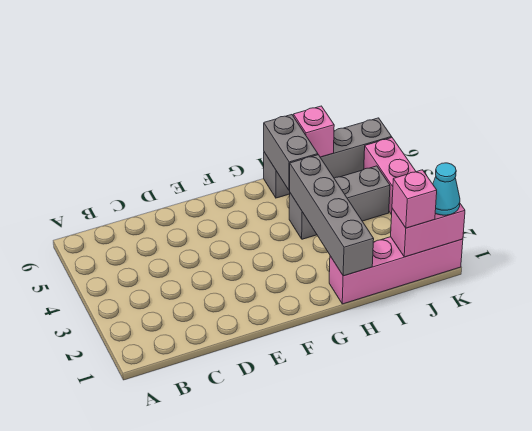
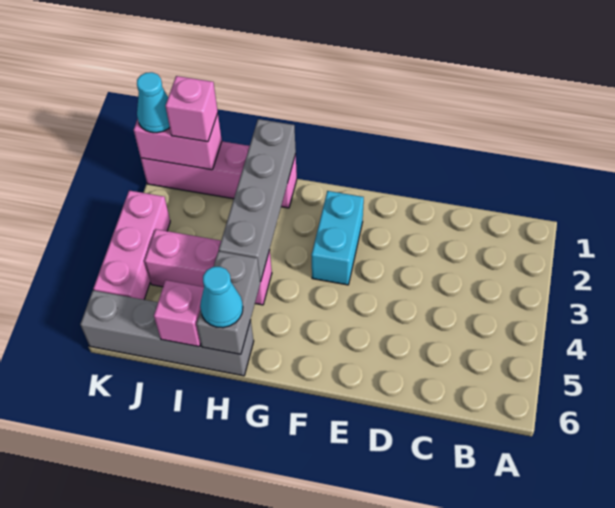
none -> cyan brick F2:F3 level 1
grey brick H4:J4 level 1 -> pink brick H4:J4 level 1
none -> cyan cone H6 level 3

